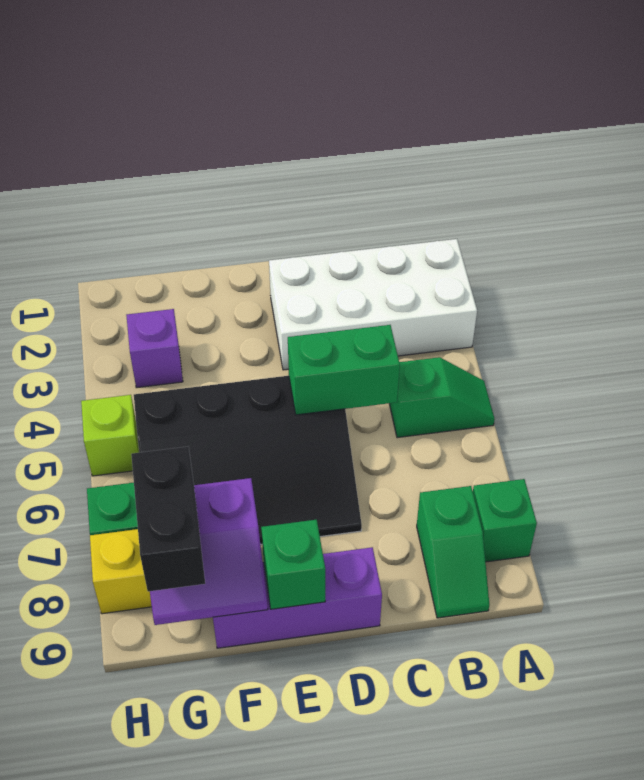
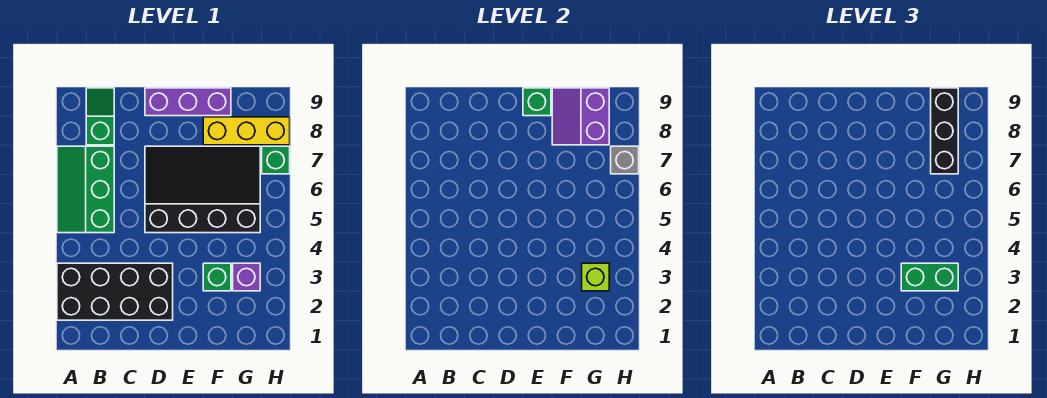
white brick A2:D3 level 1 -> black brick A2:D3 level 1
green slope A5:B5 level 1 top B -> green slope A5:B7 level 1 top B
green brick A8 level 1 -> green brick F3 level 1
green brick C5:D5 level 2 -> green brick F3:G3 level 3
purple slope F8:G9 level 2 top 8 -> purple slope F8:G9 level 2 top G
black brick G8:G9 level 3 -> black brick G7:G9 level 3
lime brick H5 level 1 -> lime brick G3 level 2
none -> grey brick H7 level 2

